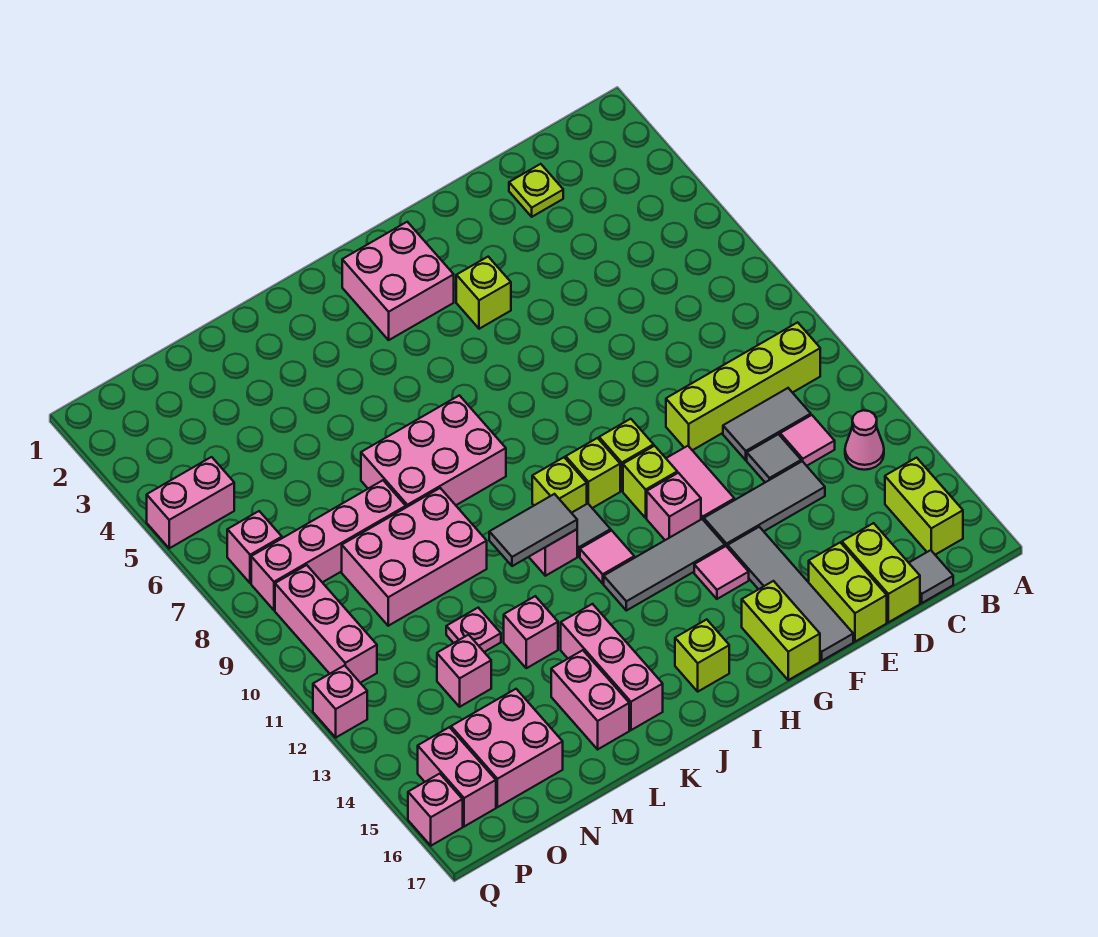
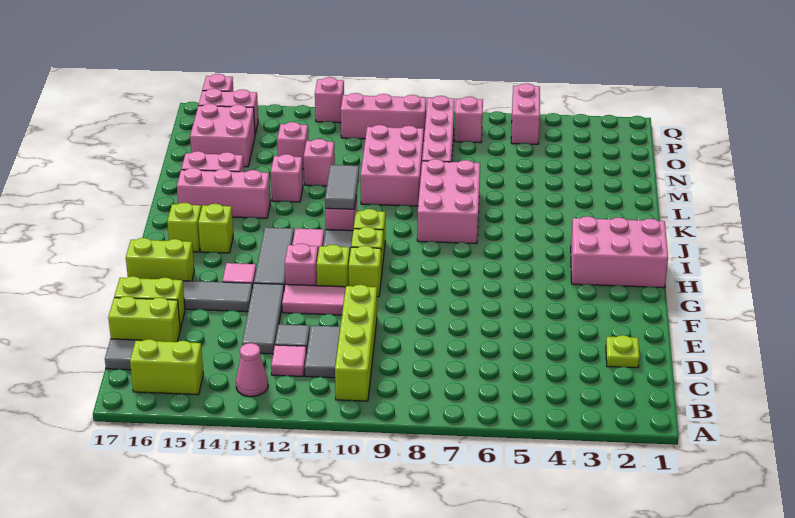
lime brick G4 level 1 -> lime brick I15 level 1
pink brick H2:I3 level 1 -> pink brick H1:I3 level 1
pink plate M12 level 1 -> pink brick M12 level 1

